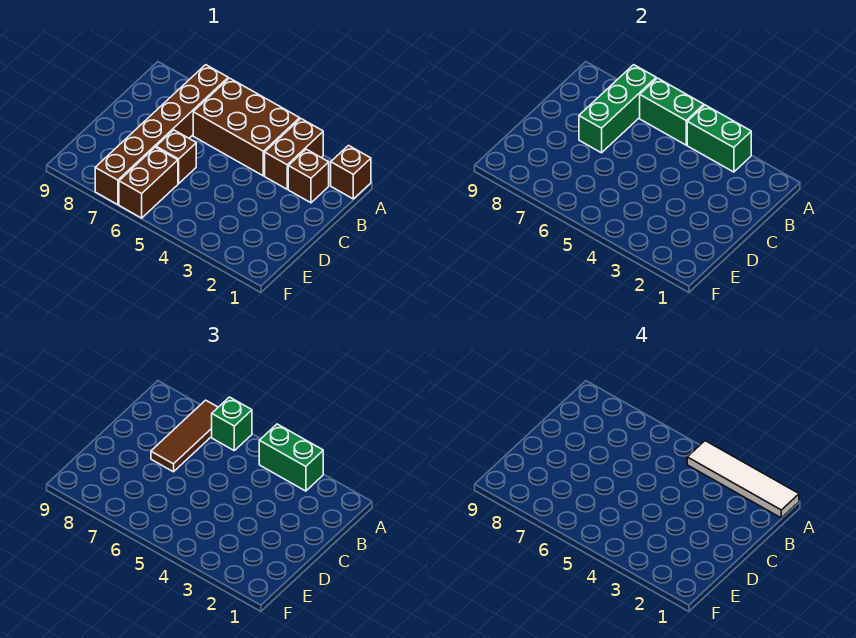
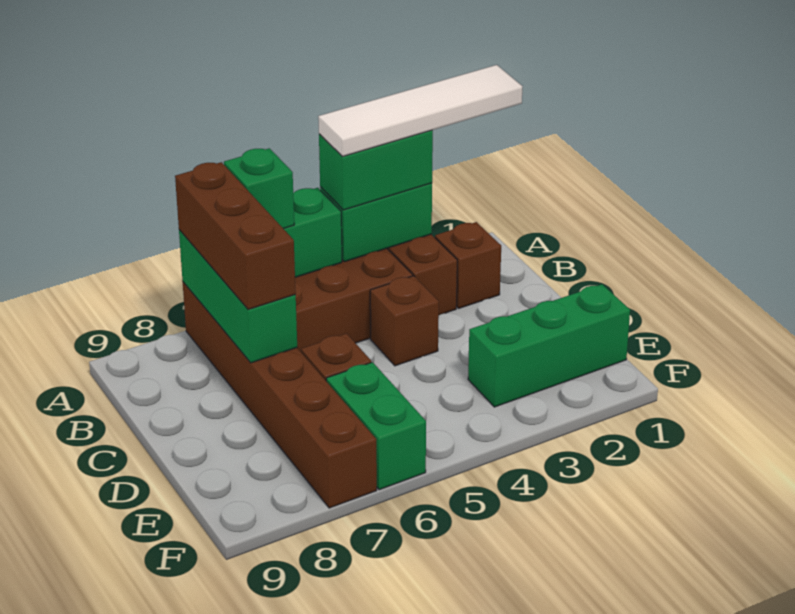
brown brick A1 level 1 -> brown brick C4 level 1
brown tile A7:C7 level 3 -> brown brick A7:C7 level 3
none -> green brick E1:E3 level 1
brown brick E6:F6 level 1 -> green brick E6:F6 level 1

